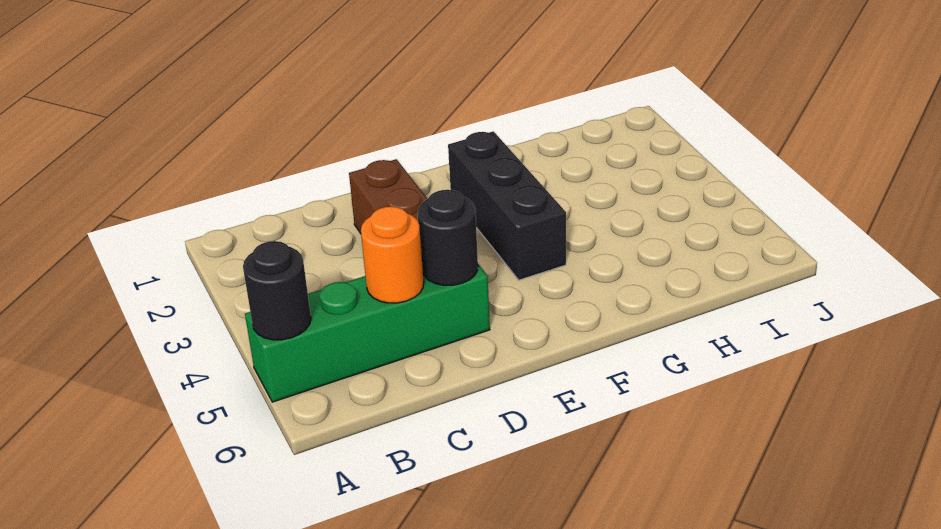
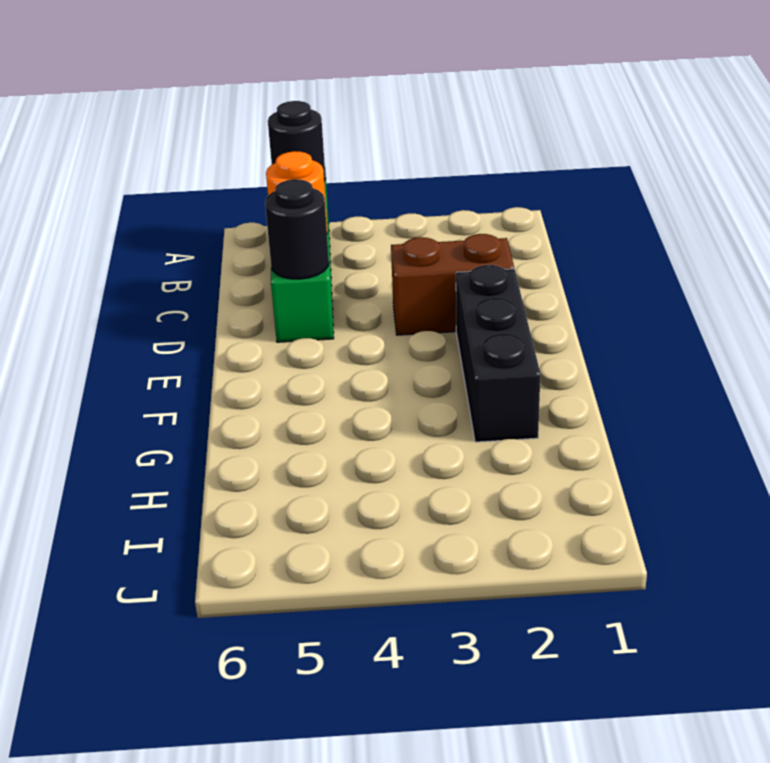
black brick F2:F4 level 1 -> black brick E2:G2 level 1

